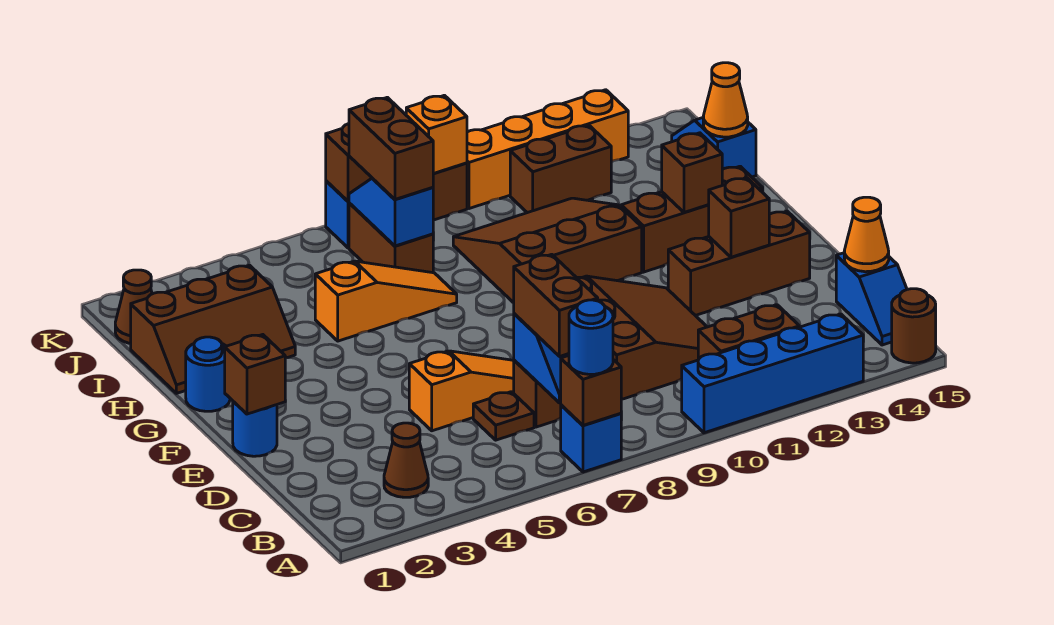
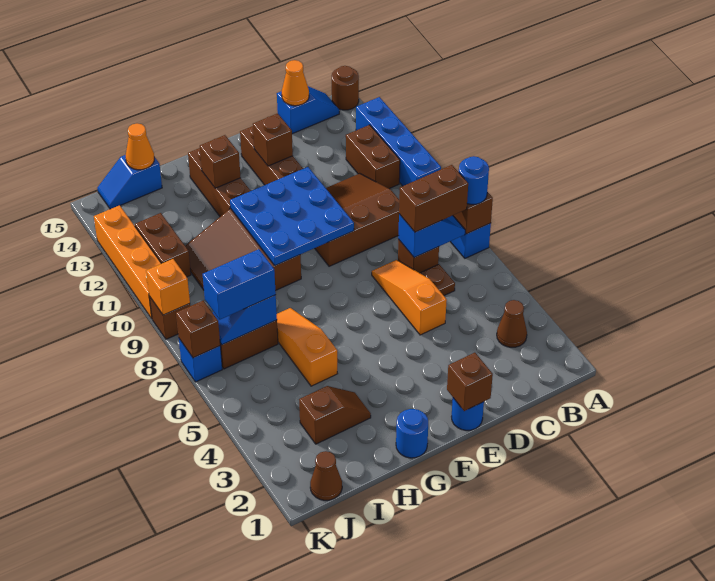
none -> blue plate E9:G11 level 2
brown slope H1:I3 level 1 top I -> brown slope H3:I3 level 1 top I
brown brick I7:J7 level 3 -> blue brick I7:J7 level 3

